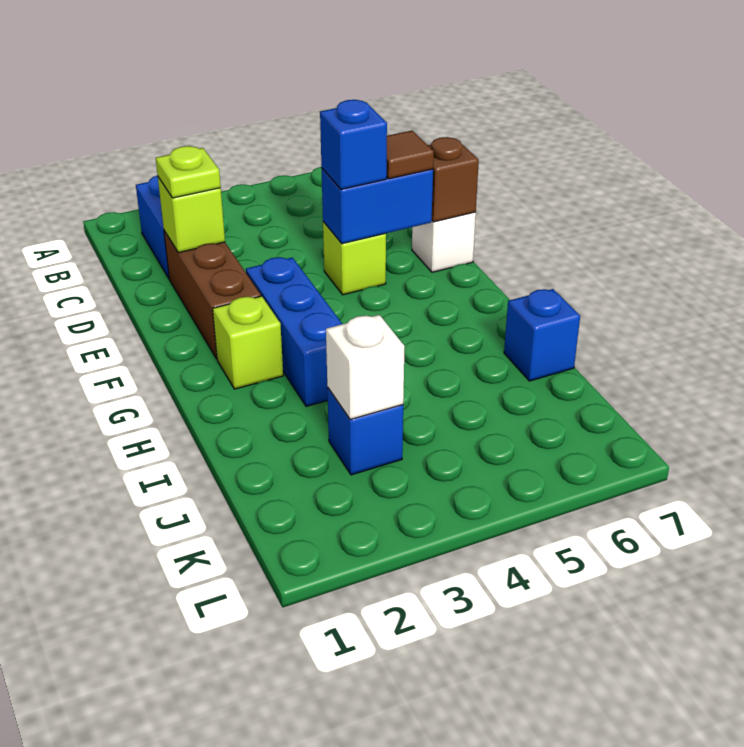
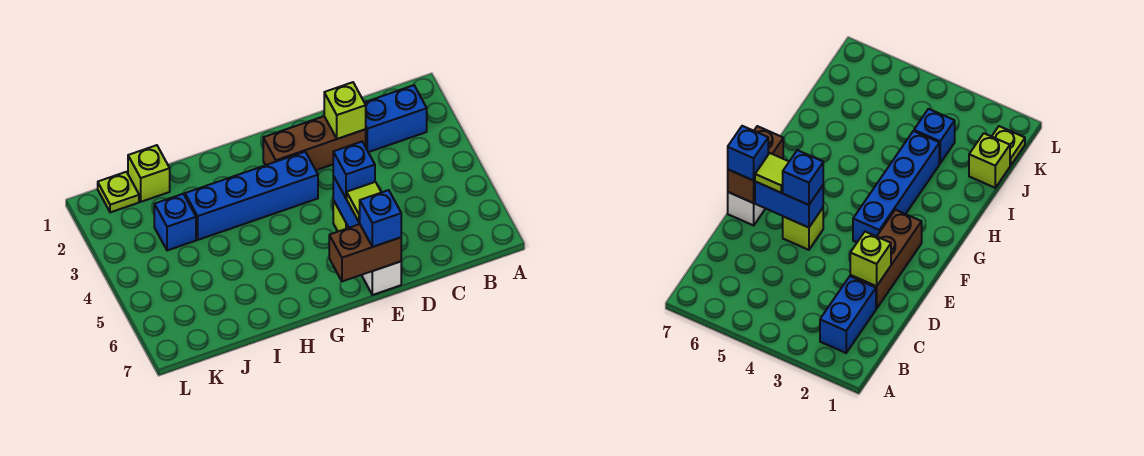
lime plate D2 level 3 -> lime plate K1 level 1
brown tile E6 level 3 -> lime tile E6 level 3
brown brick E7 level 2 -> brown brick E7:F7 level 2
blue brick F3:H3 level 1 -> blue brick F3:I3 level 1
lime brick G2 level 1 -> lime brick J1 level 1
blue brick I7 level 1 -> blue brick E7 level 3
white brick J3 level 2 -> none

